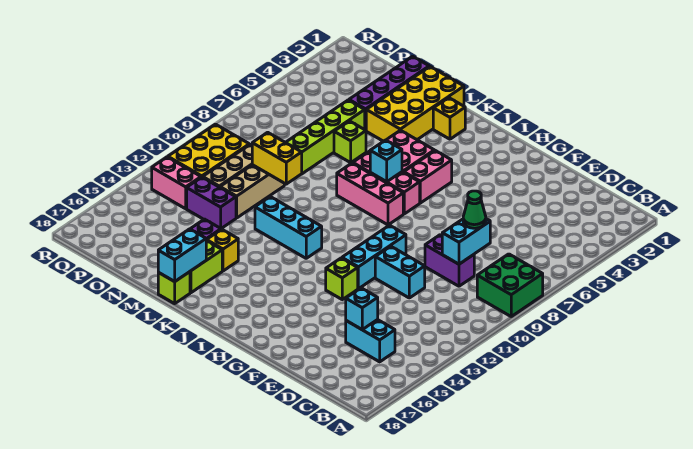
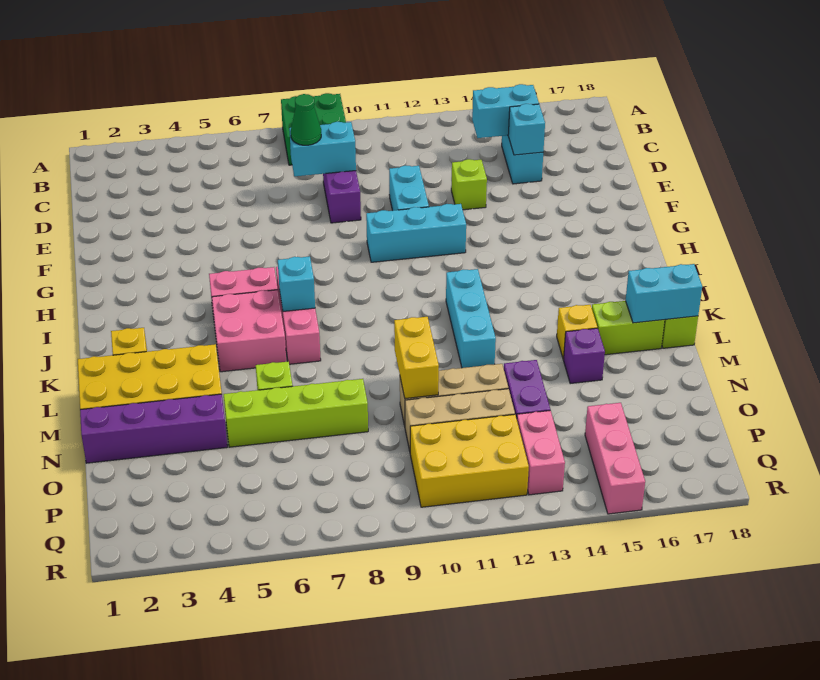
none -> cyan brick C14:C15 level 2
lime brick G13 level 1 -> lime brick E13 level 1
pink brick I8:K8 level 1 -> pink brick P15:R15 level 1

